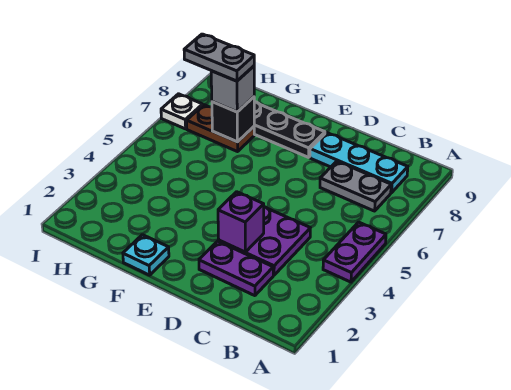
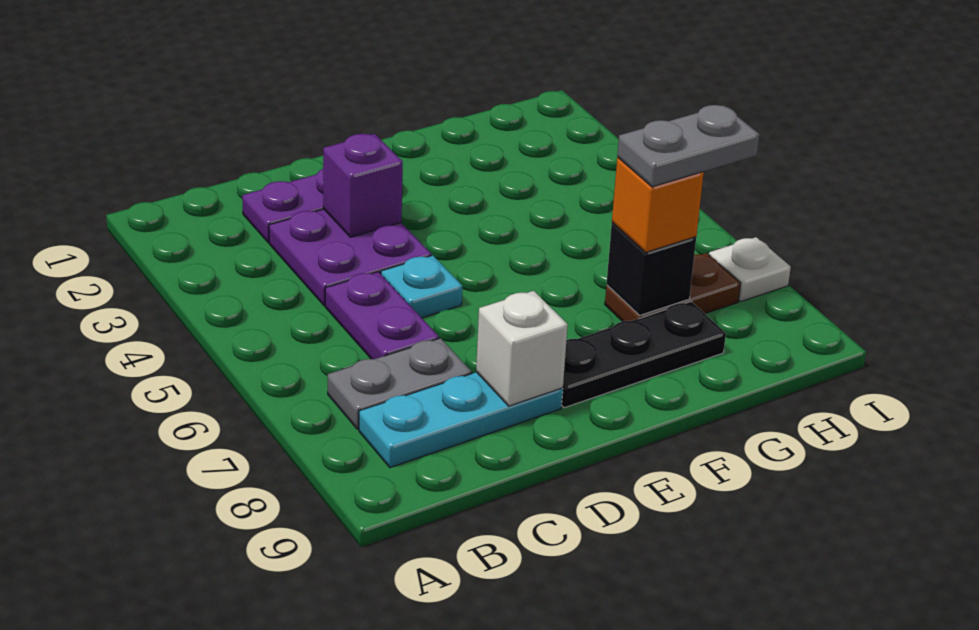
purple plate A4:A5 level 1 -> purple plate C5:C6 level 1
none -> white brick D8 level 2
cyan plate F1 level 1 -> cyan plate D5 level 1
grey brick G7 level 3 -> orange brick G7 level 3

